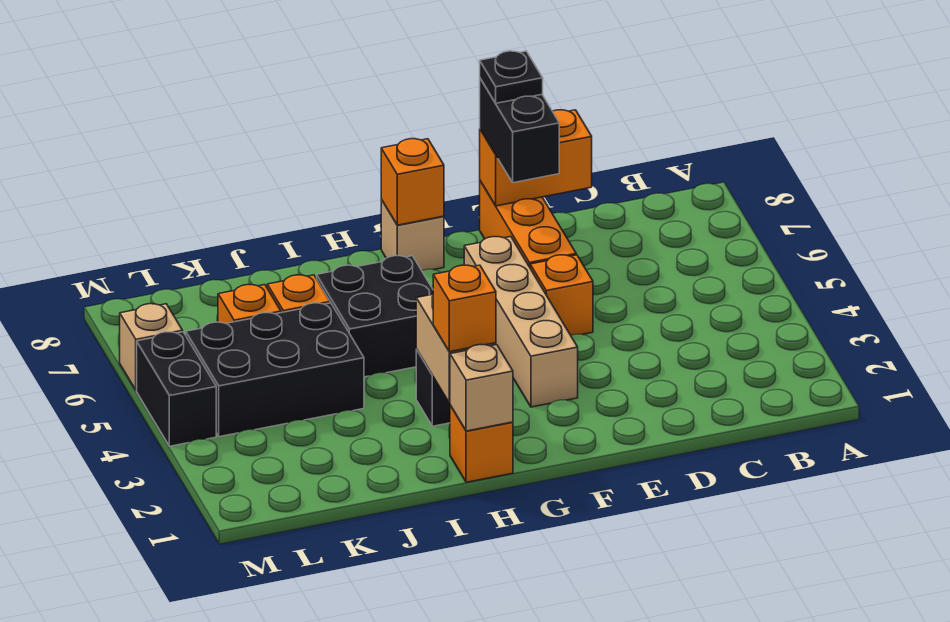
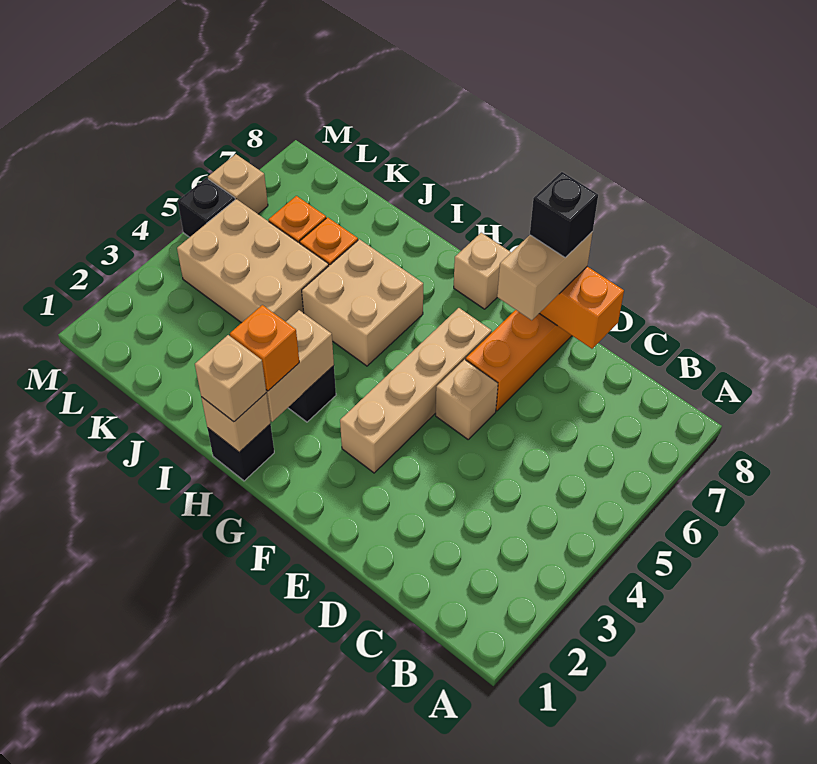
orange brick E5 level 1 -> tan brick E5 level 1
black brick E7:E8 level 3 -> tan brick E7:E8 level 3
black plate E8 level 4 -> black brick E8 level 4
orange brick G8 level 2 -> none
orange brick H1 level 1 -> black brick H1 level 1
none -> tan brick H1 level 3
black brick H5:I6 level 1 -> tan brick H5:I6 level 1
black brick J4:L5 level 1 -> tan brick J4:L5 level 1
black brick M4:M5 level 1 -> black brick M5 level 1

